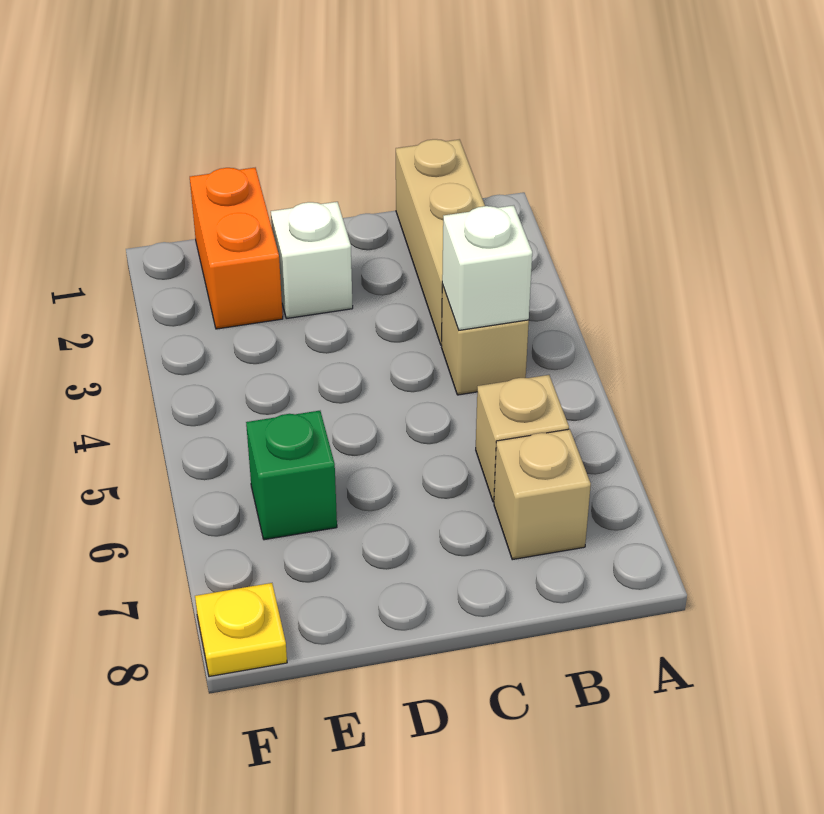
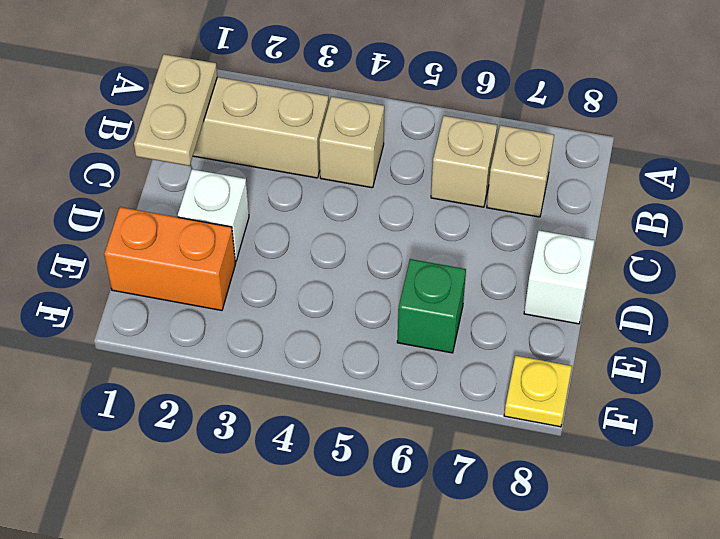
none -> tan plate B1:C1 level 2
white brick B4 level 2 -> white brick D8 level 1

